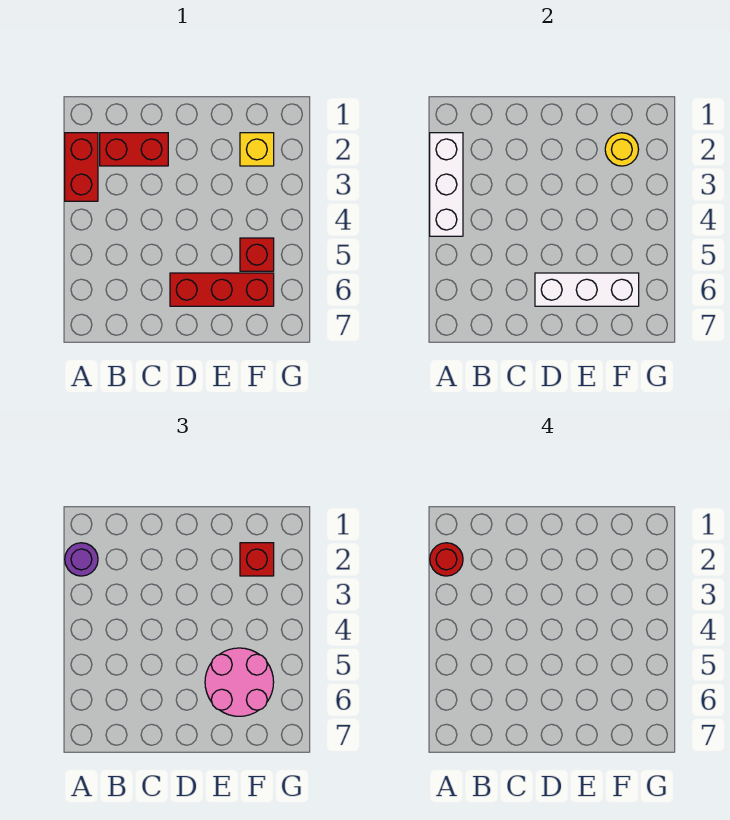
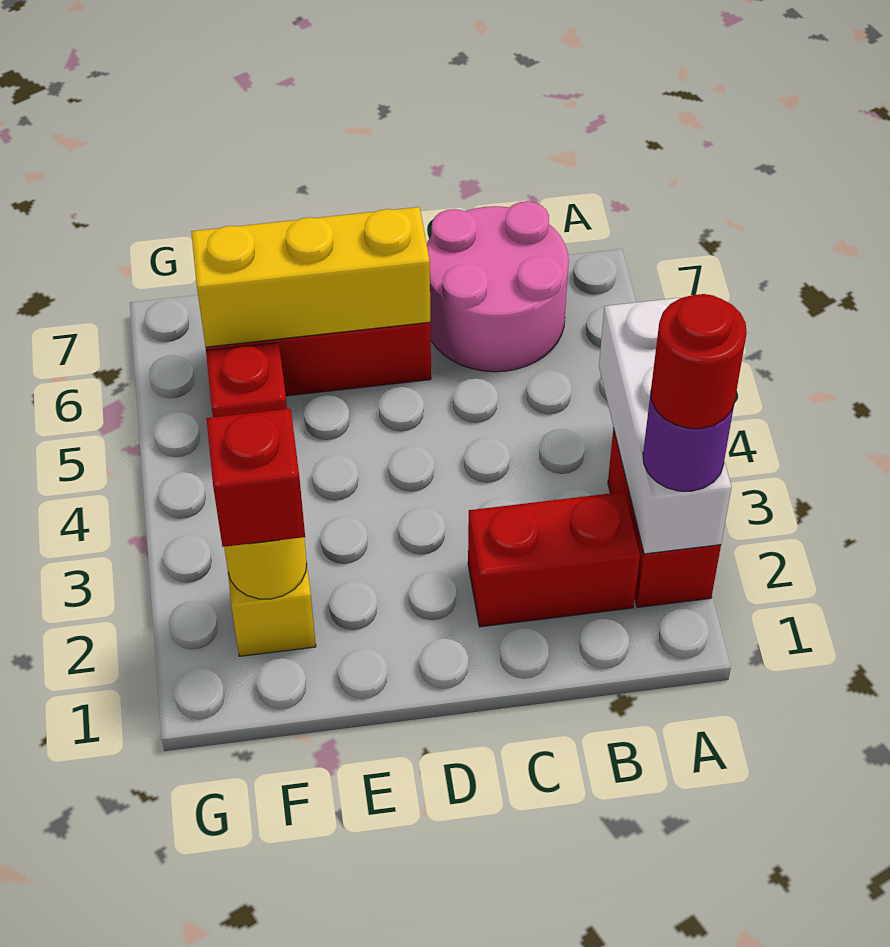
white brick D6:F6 level 2 -> yellow brick D6:F6 level 2
pink round brick E5:F6 level 3 -> pink round brick B6:C7 level 1

